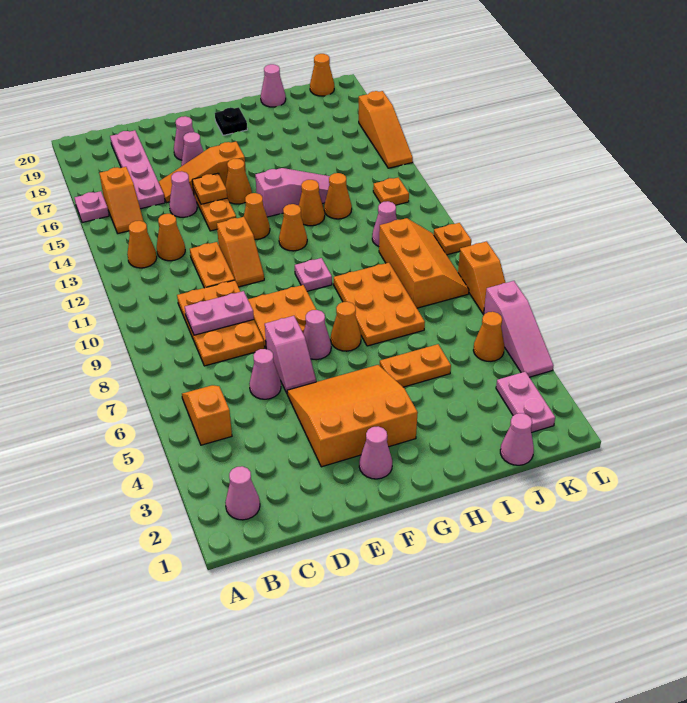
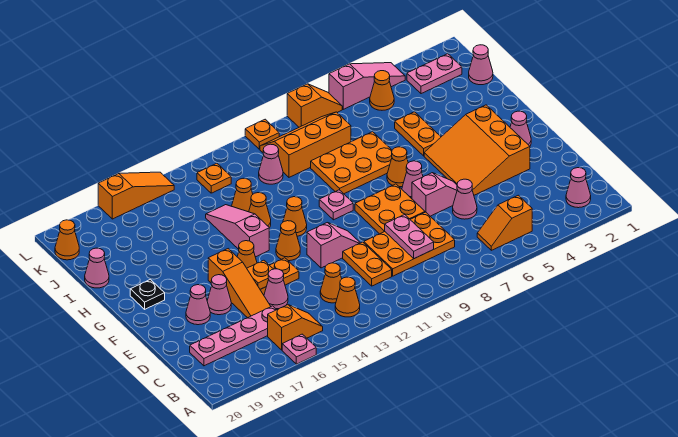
orange plate D11:D12 level 1 -> orange plate C11:D11 level 1
orange slope E11:E12 level 1 top 12 -> pink slope E11:E12 level 1 top 12

